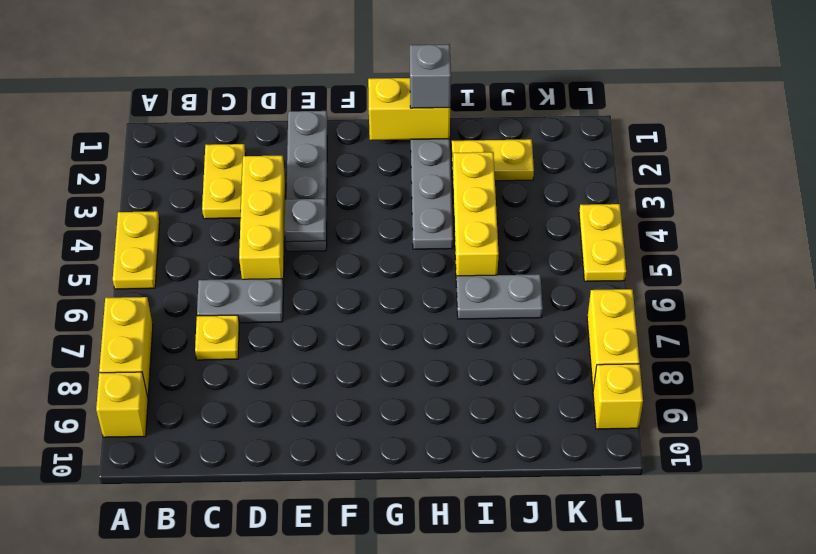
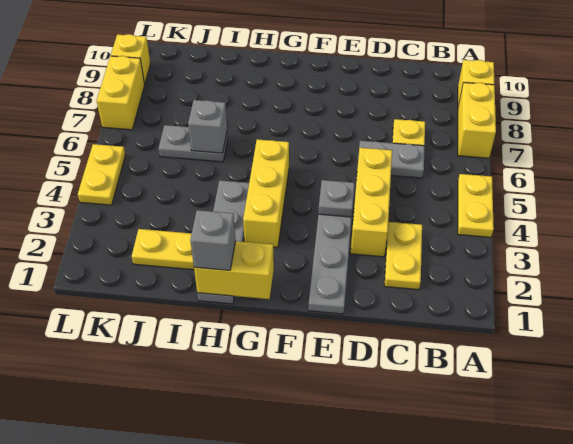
yellow brick I3:I5 level 1 -> yellow brick G3:G5 level 1
none -> grey brick I6 level 2

